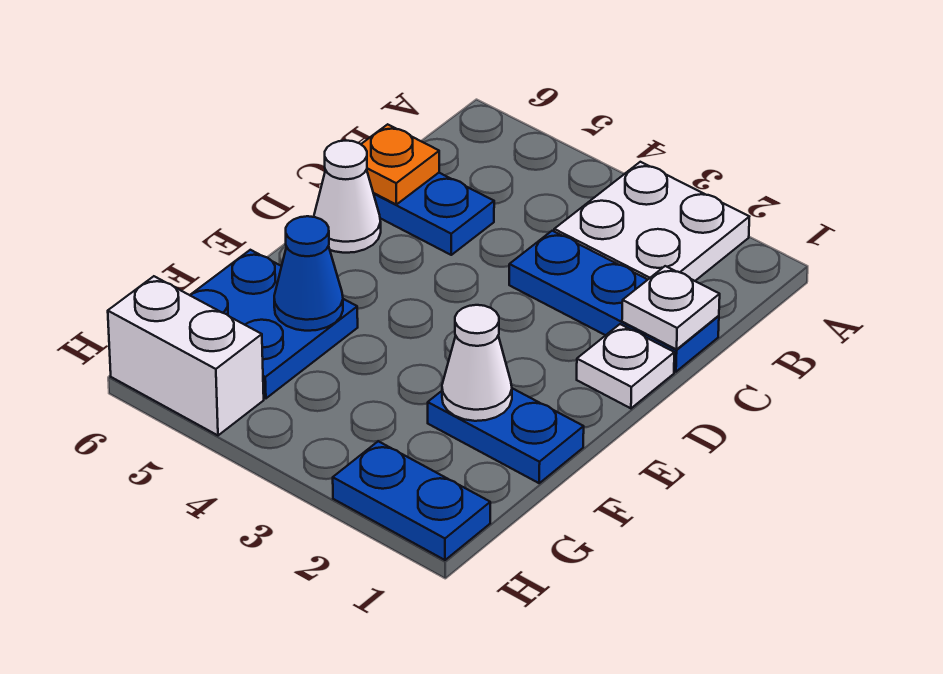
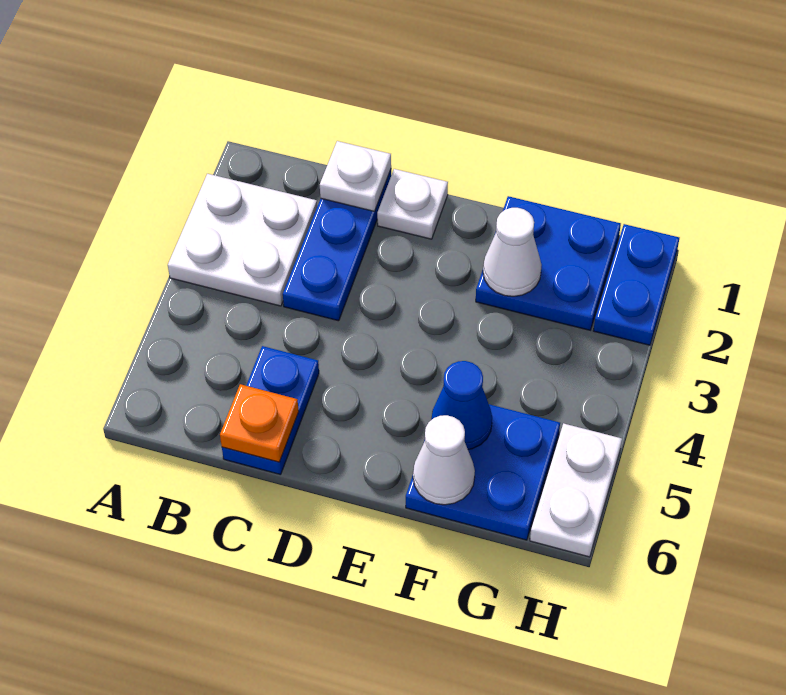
white cone D6 level 1 -> white cone F6 level 2
blue plate F1:F2 level 1 -> blue plate F1:G2 level 1
white brick H5:H6 level 1 -> white plate H5:H6 level 1

